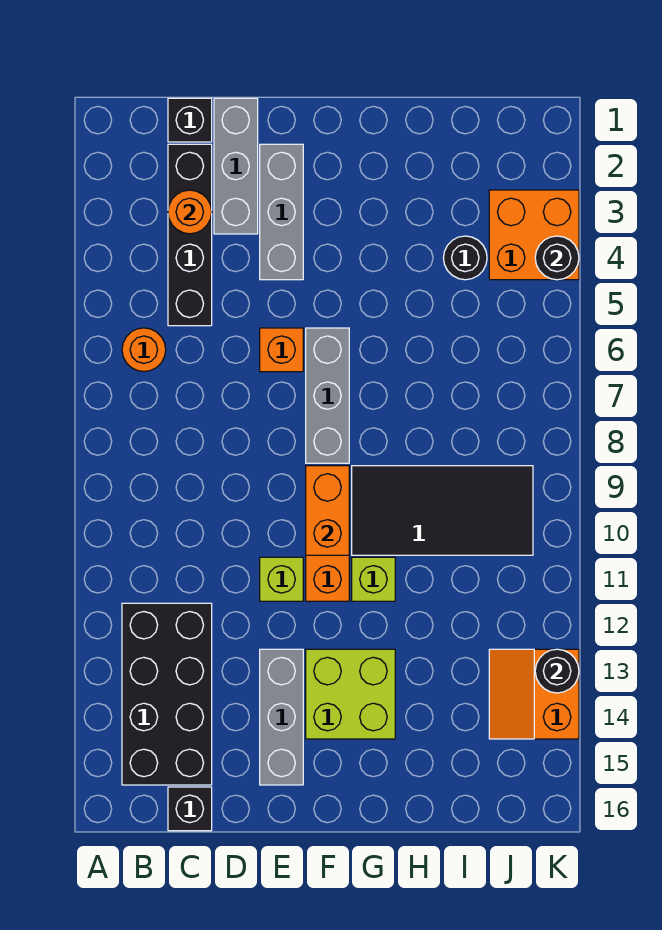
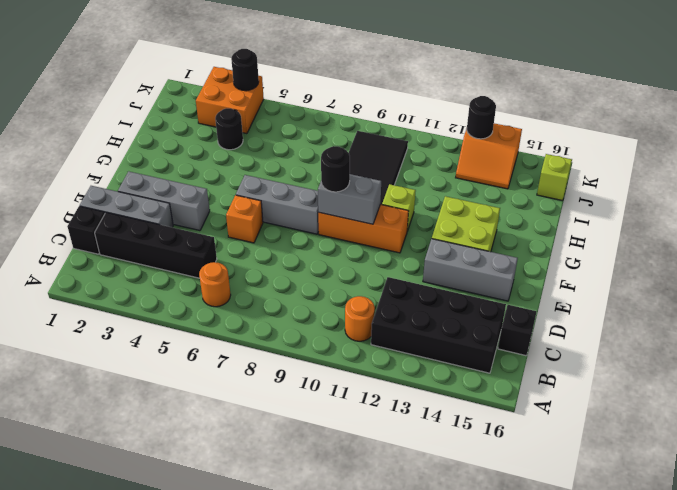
orange round brick C3 level 2 -> orange round brick B11 level 1
lime brick E11 level 1 -> lime brick J16 level 1
orange brick F9:F10 level 2 -> grey brick F9:F10 level 2
none -> black round brick F9 level 3

